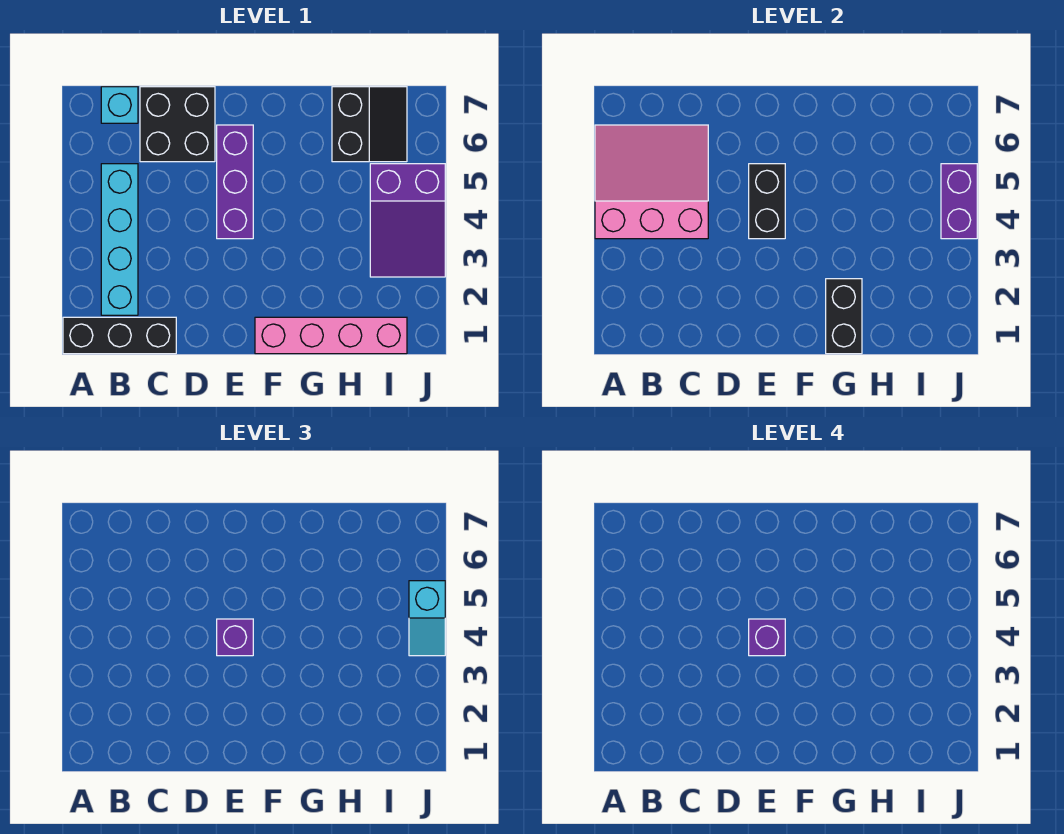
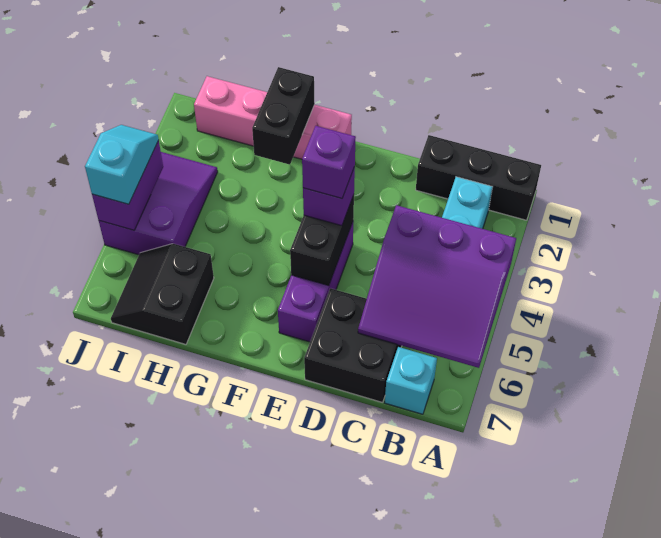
pink slope A4:C6 level 2 top 4 -> purple slope A4:C6 level 2 top 4

